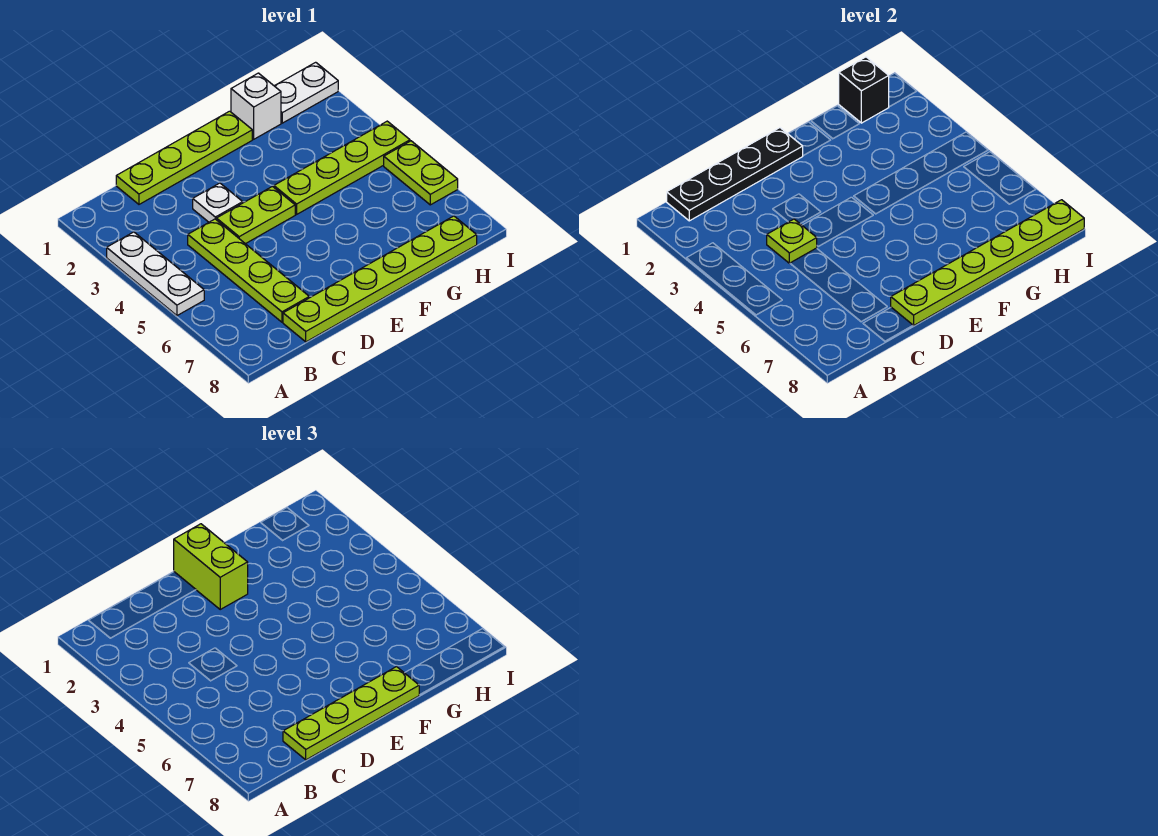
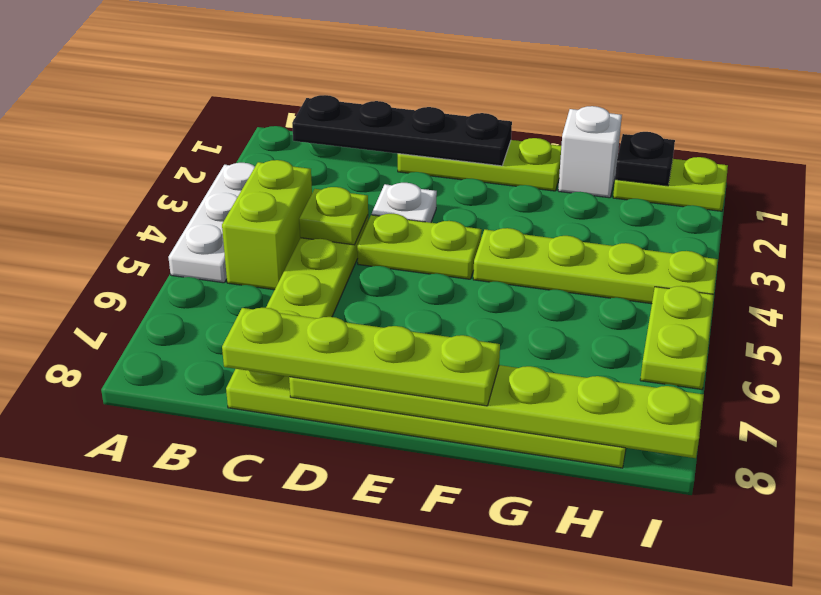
lime plate C1:F1 level 1 -> lime plate D1:F1 level 1
lime brick E1:E2 level 3 -> lime brick B4:B5 level 1
white plate H1:I1 level 1 -> lime plate H1:I1 level 1
black brick H1 level 2 -> black plate H1 level 2

